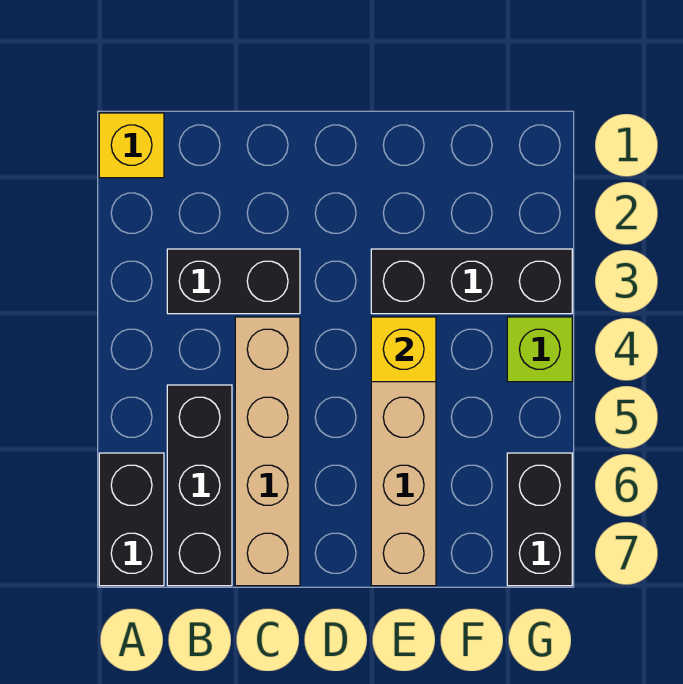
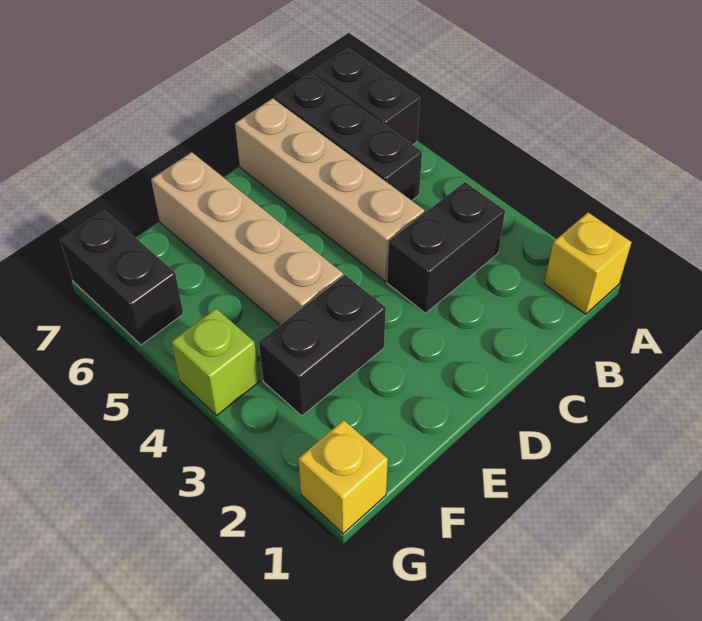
black brick E3:G3 level 1 -> black brick E3:F3 level 1
yellow brick E4 level 2 -> yellow brick G1 level 1

